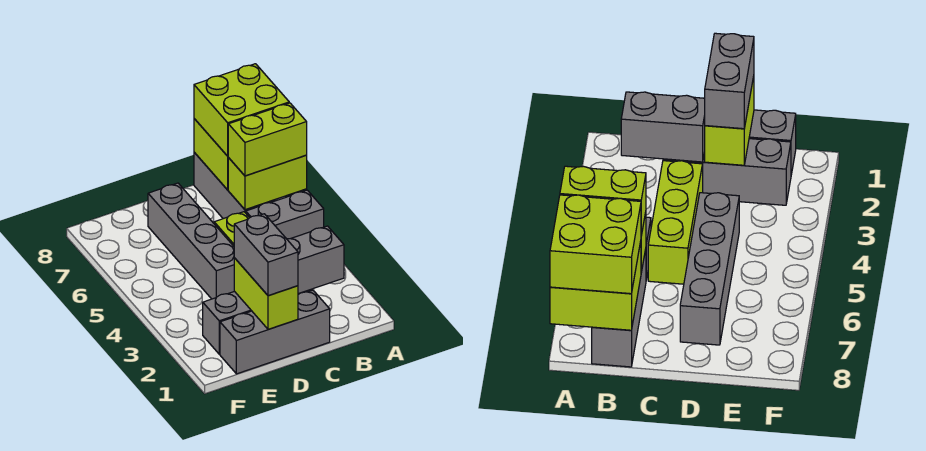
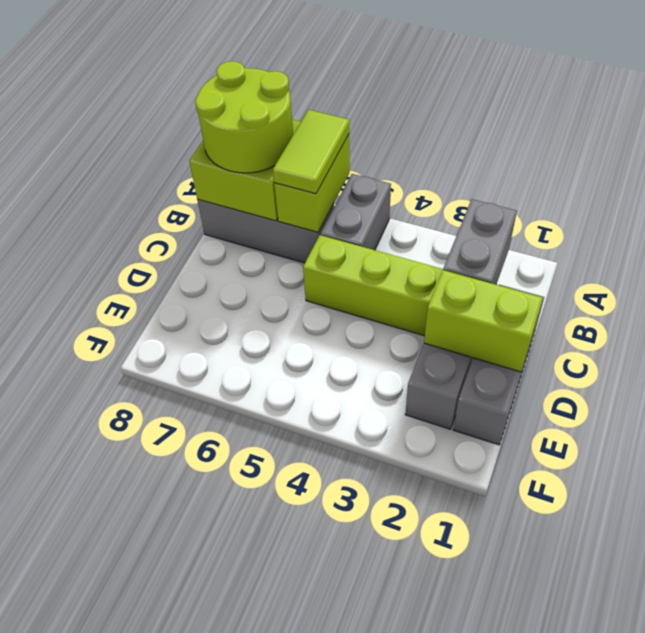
lime brick A6:B6 level 3 -> lime tile A6:B6 level 3
lime brick A7:B8 level 3 -> lime round brick A7:B8 level 3
grey brick D1:D2 level 3 -> none
grey brick D4:D7 level 1 -> none

